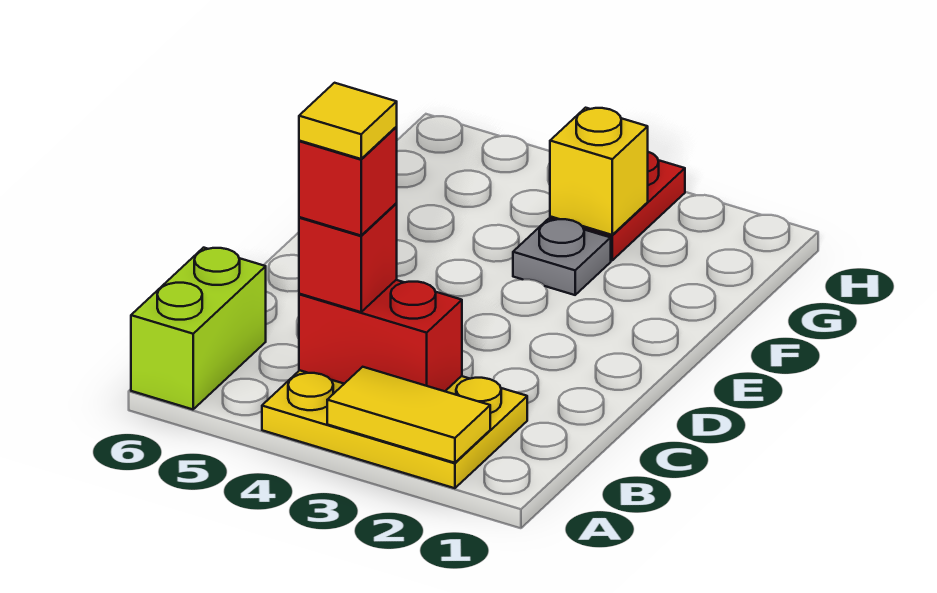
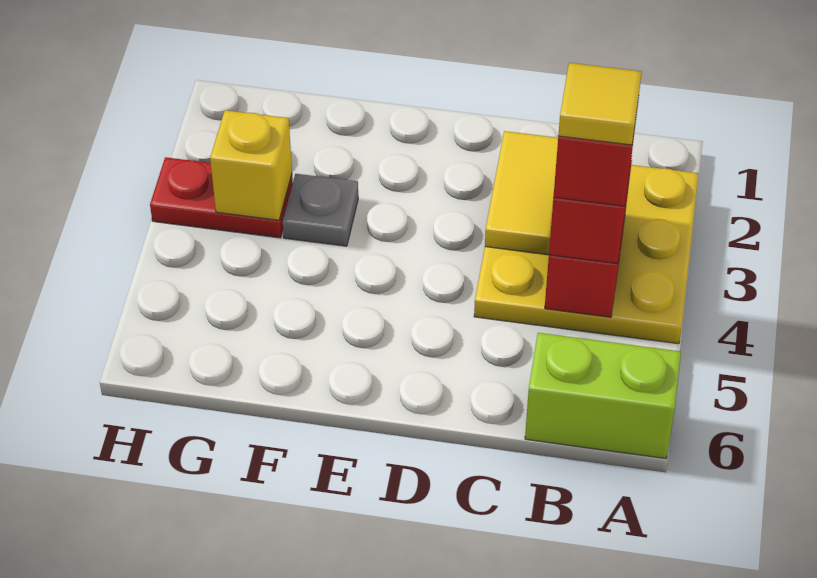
yellow plate A2:B4 level 1 -> yellow plate A2:C4 level 1
yellow tile A2:A3 level 2 -> yellow tile C2:C3 level 2

